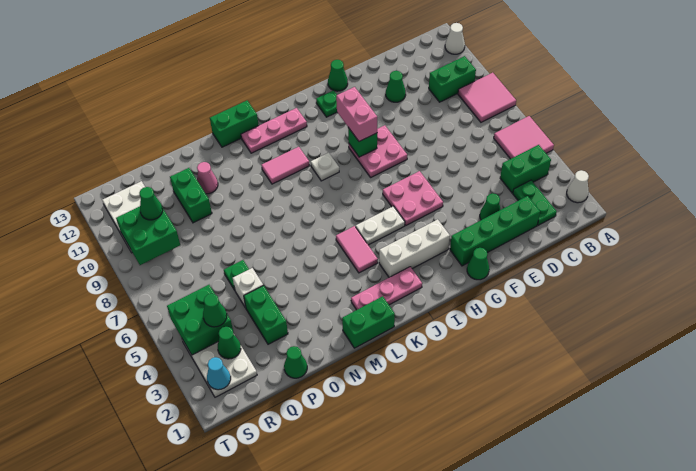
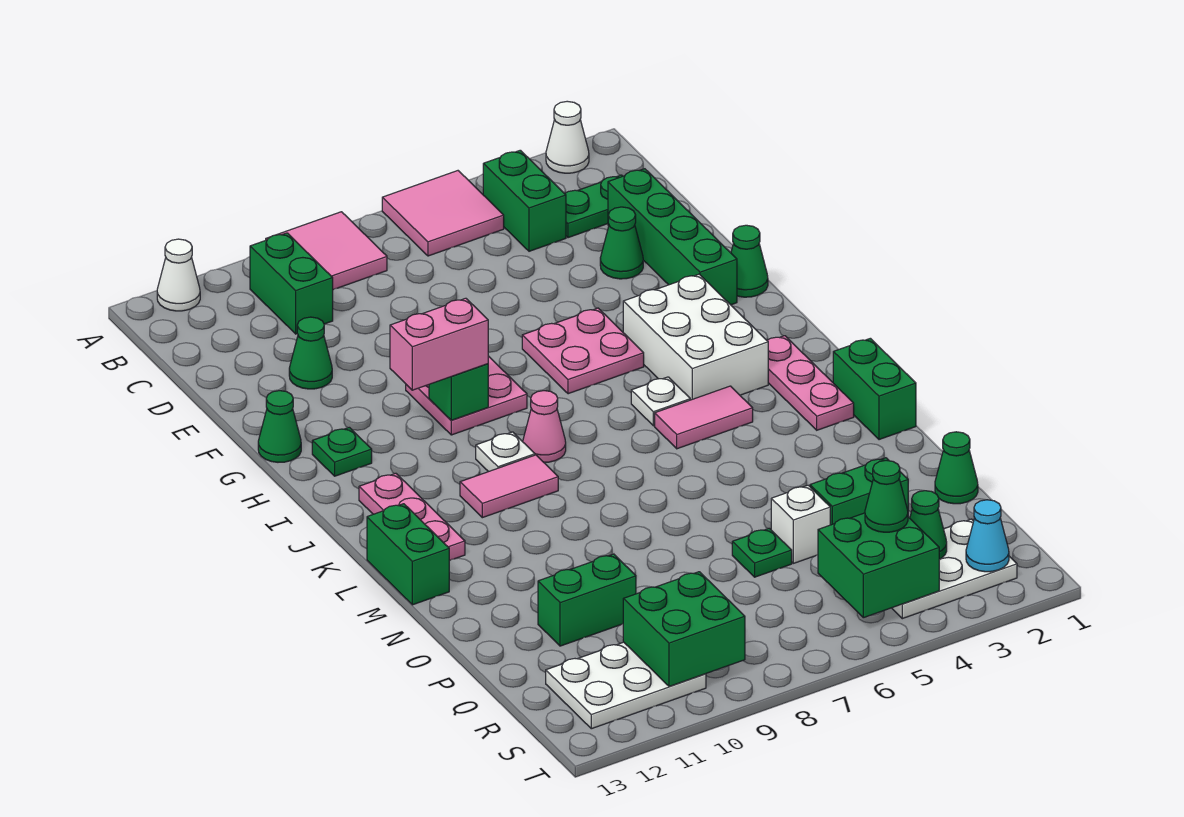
white brick H3:J3 level 1 -> white brick H3:J4 level 1
white plate I5:J5 level 1 -> white plate J5 level 1
pink tile K10:L10 level 1 -> pink tile K9:K10 level 1
pink cone O11 level 1 -> pink cone J8 level 1
green cone R10 level 3 -> none

